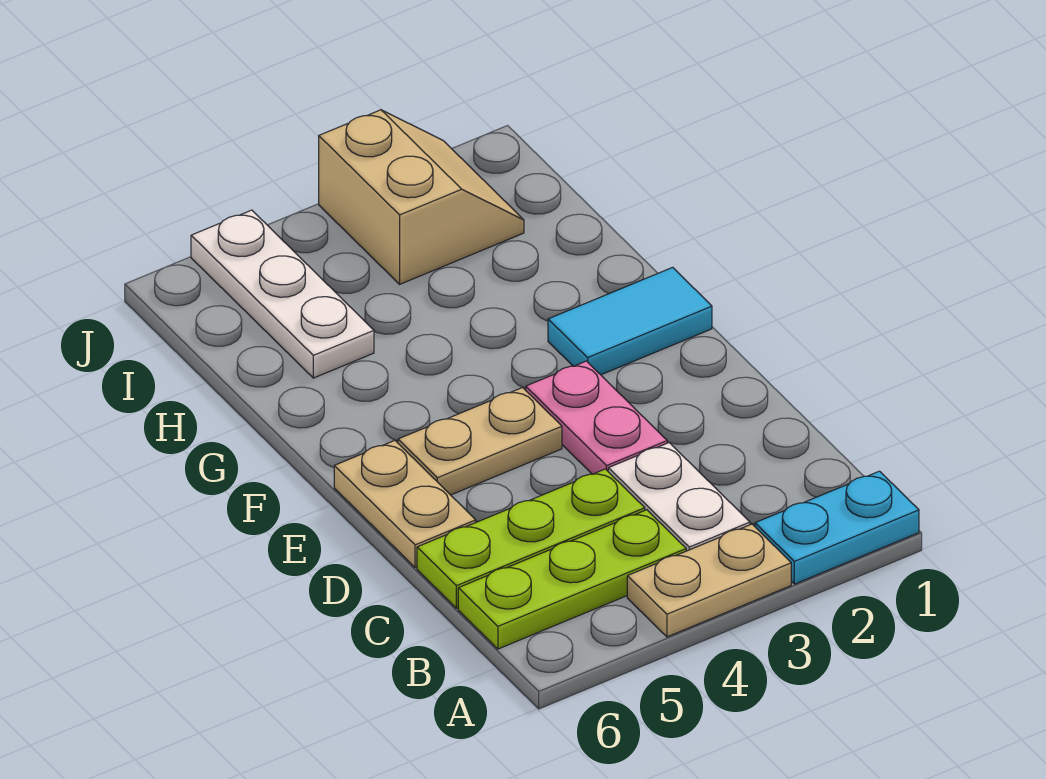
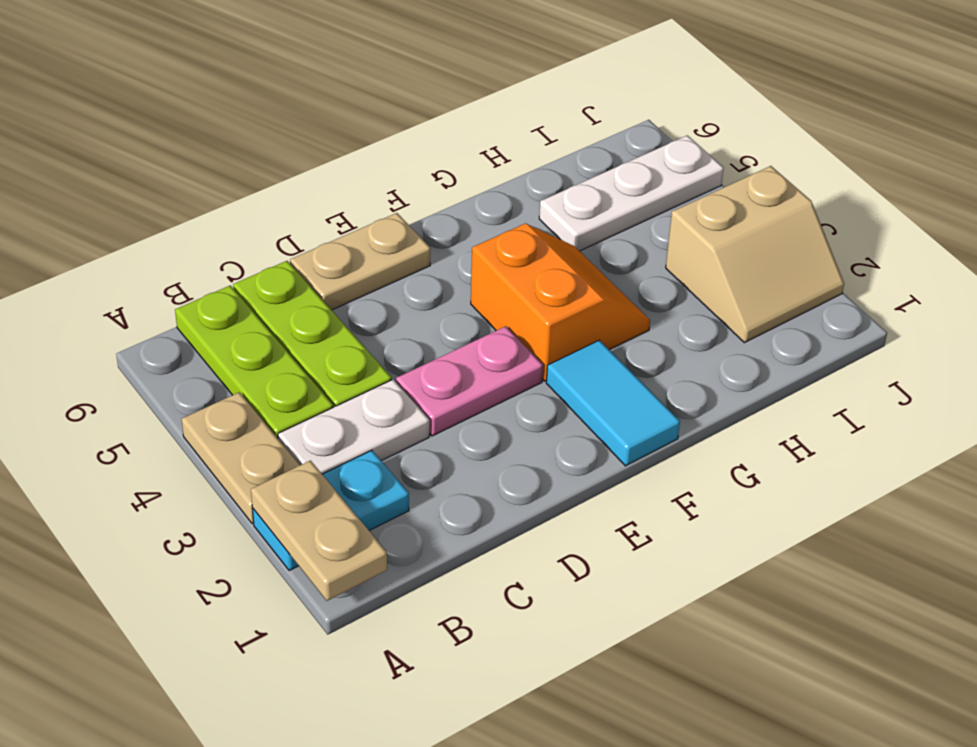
cyan plate A1:A2 level 1 -> cyan plate A2:B2 level 1
tan plate E4:E5 level 1 -> tan plate A1:A2 level 2
none -> orange slope F3:G4 level 1 top F

